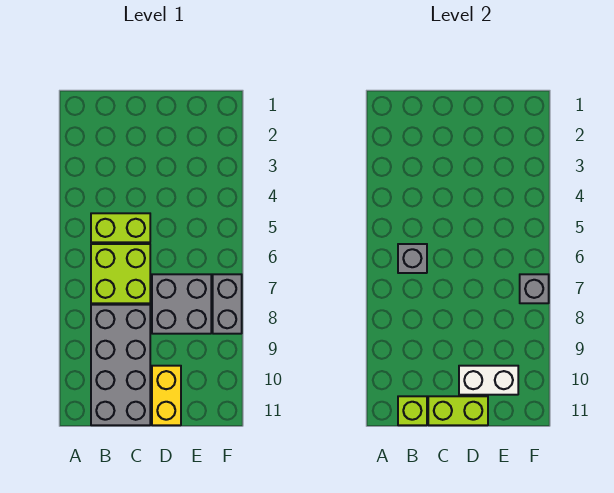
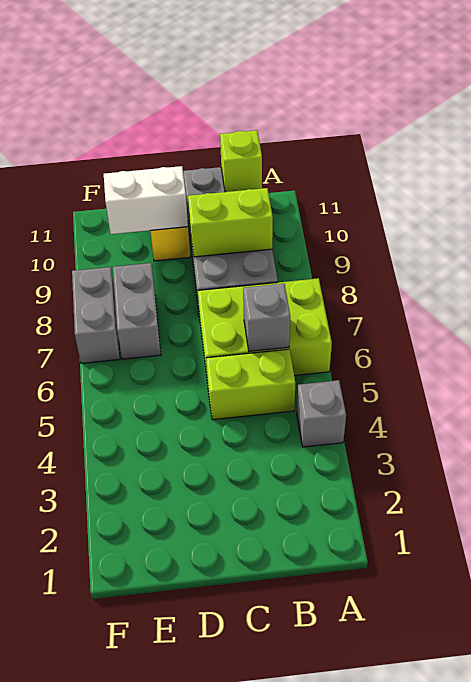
lime brick B6:C7 level 1 -> lime brick A6:C7 level 1
lime brick C11:D11 level 2 -> lime brick B9:C9 level 2
grey brick D7:E8 level 1 -> grey brick E7:E8 level 1
grey brick F7 level 2 -> grey brick A4 level 1

